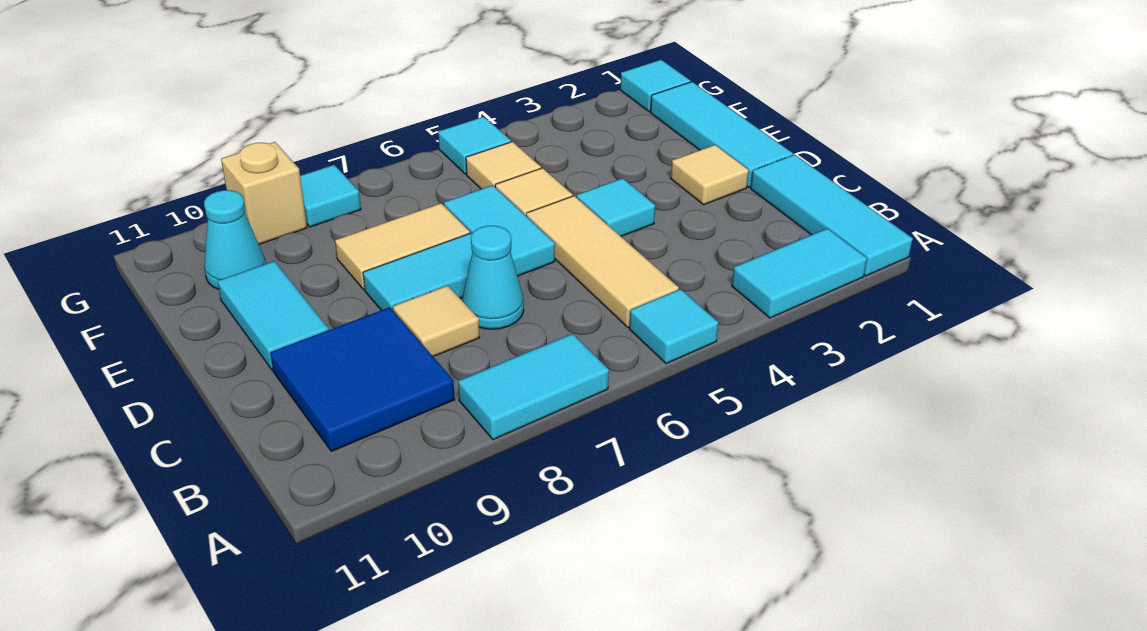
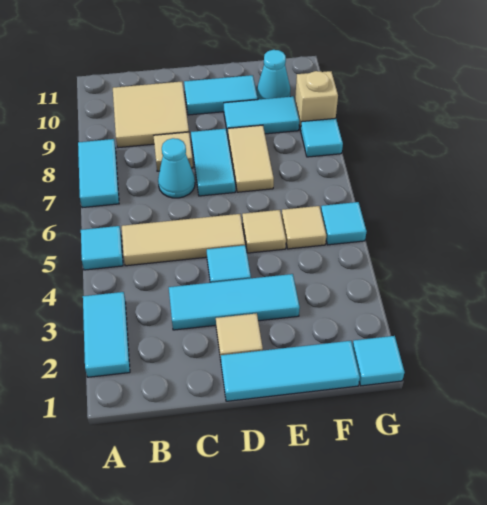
cyan tile A1:C1 level 1 -> cyan tile C3:E3 level 1
blue tile B9:C10 level 1 -> tan tile B9:C10 level 1
cyan tile D6:E6 level 1 -> cyan tile E9:F9 level 1

